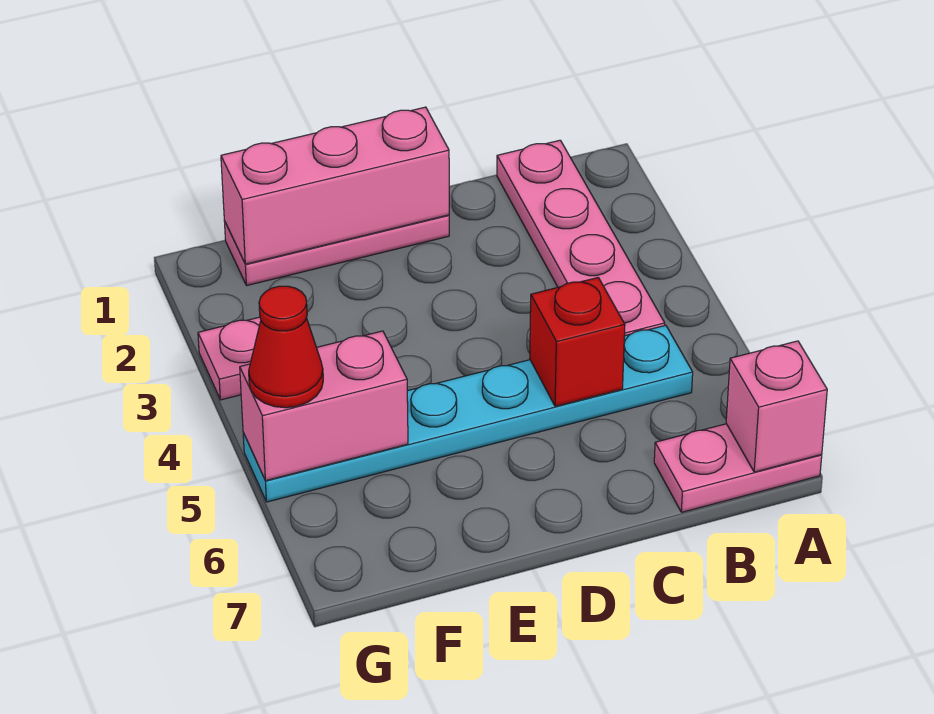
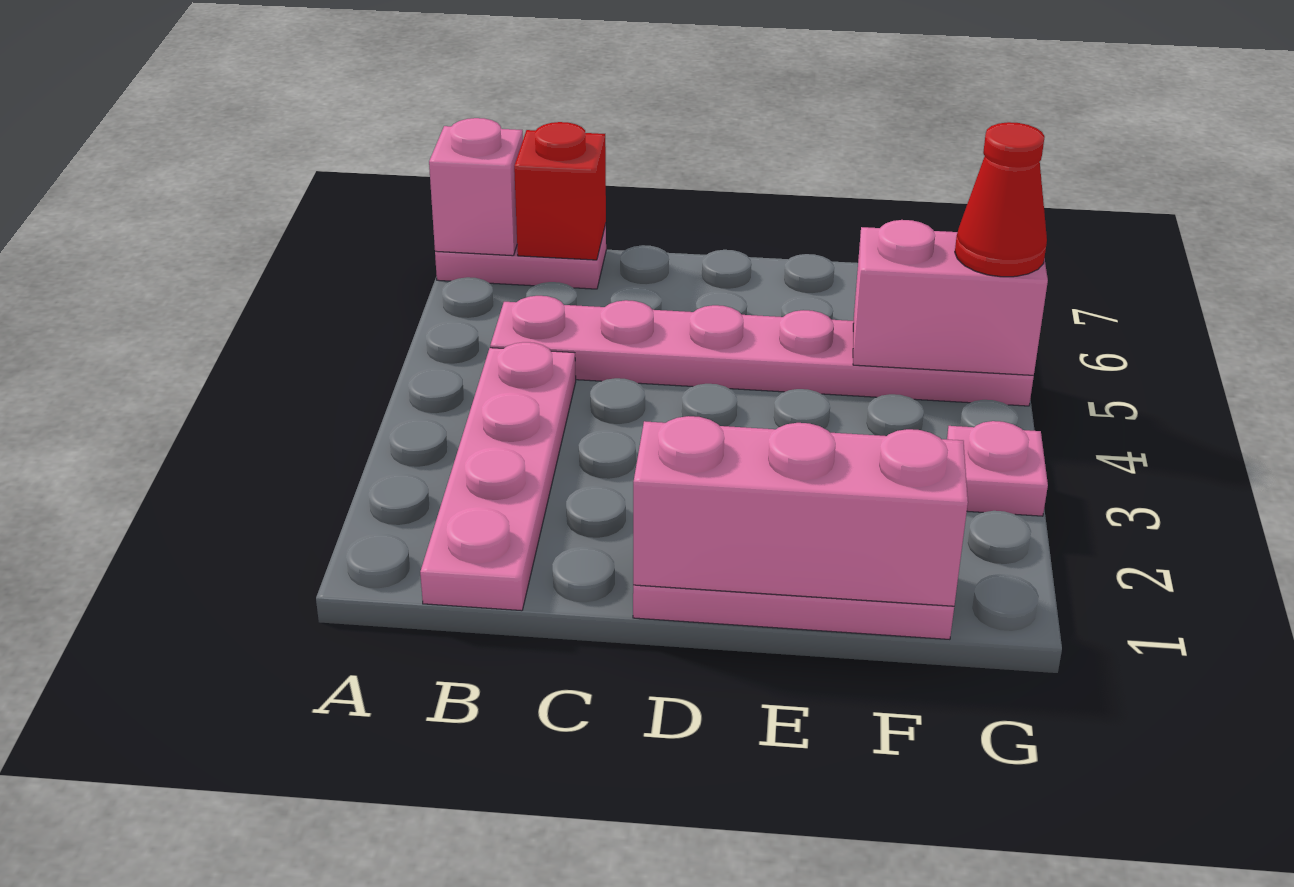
cyan plate B5:G5 level 1 -> pink plate B5:G5 level 1
red brick C5 level 2 -> red brick B7 level 2

